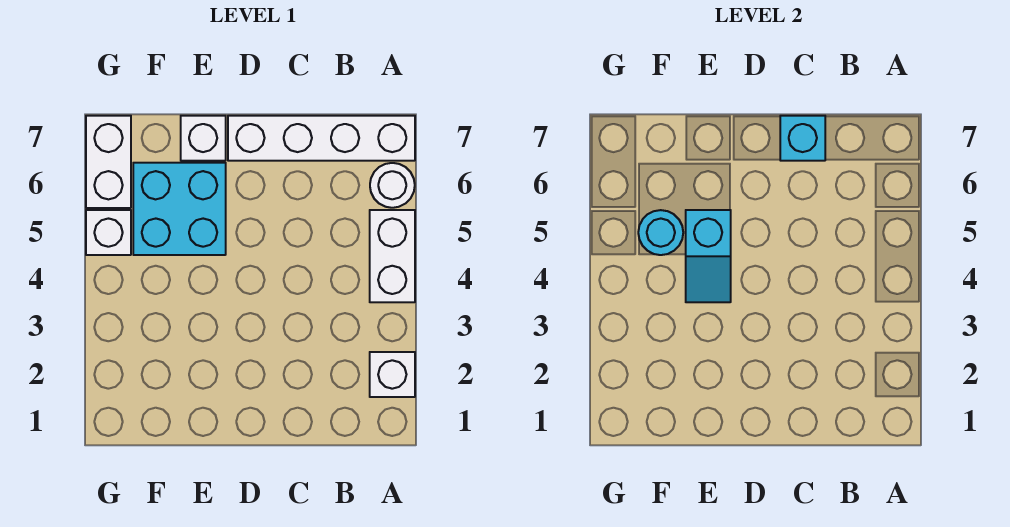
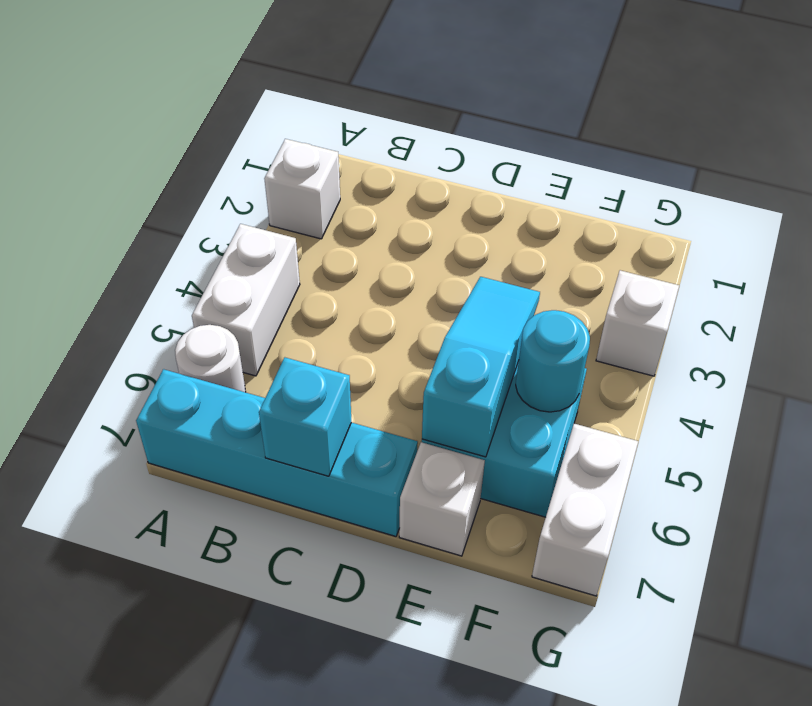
white brick A7:D7 level 1 -> cyan brick A7:D7 level 1
cyan slope E4:E5 level 2 top 5 -> cyan slope E4:E6 level 2 top 6
white brick G5 level 1 -> white brick G3 level 1

